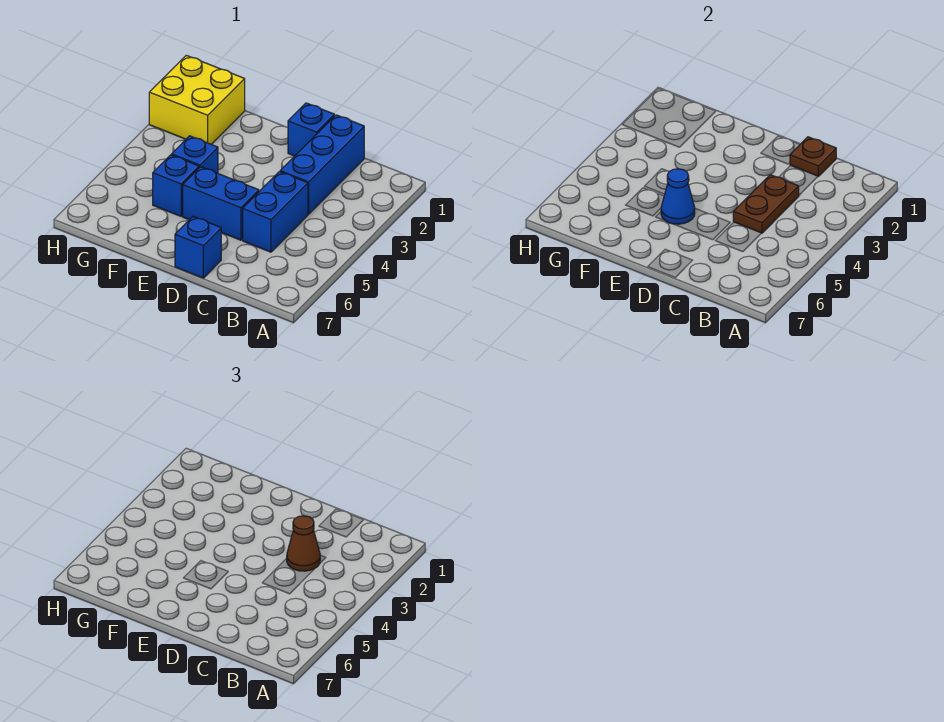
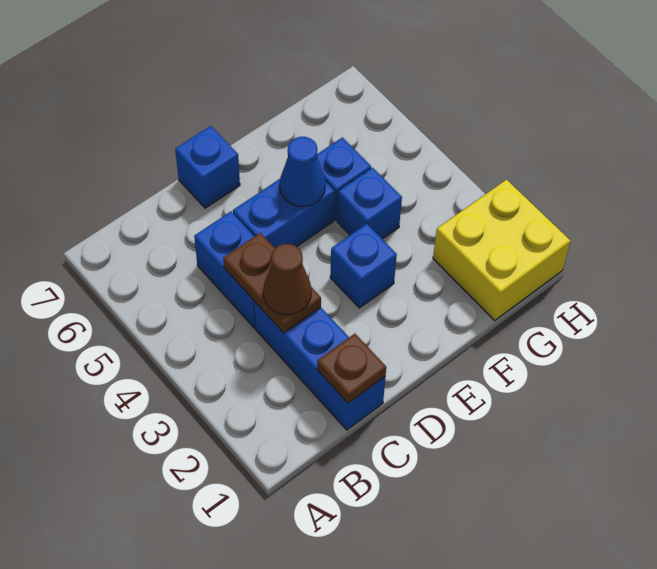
blue brick D1 level 1 -> blue brick E3 level 1

